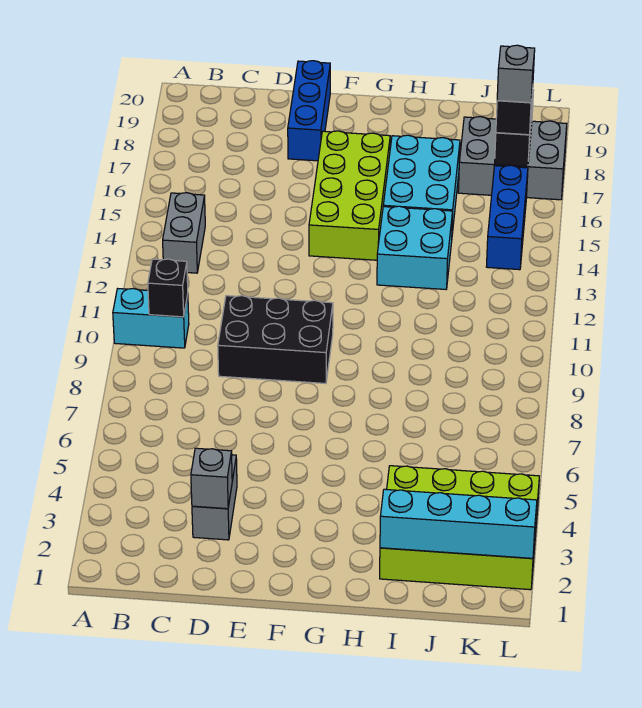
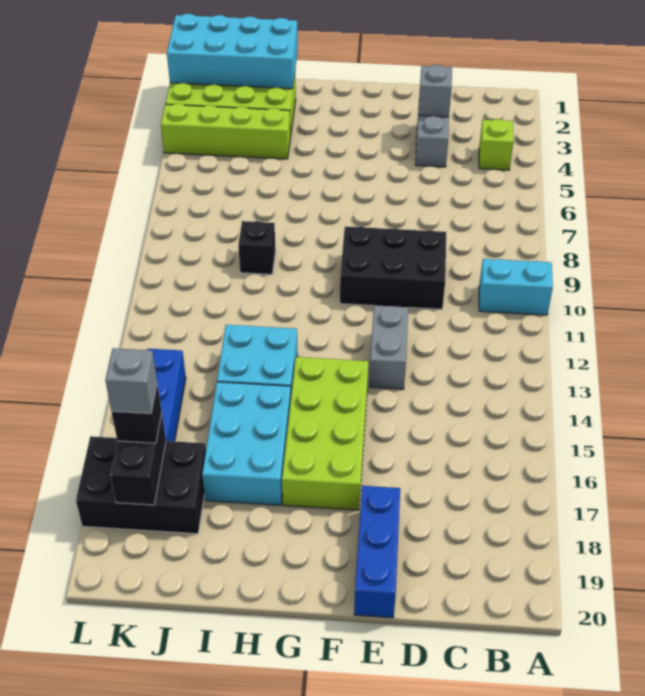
none -> lime brick B4 level 1
black brick B10 level 2 -> black brick I9 level 1
grey brick B13:B14 level 1 -> grey brick E12:E13 level 1
cyan brick I2:L2 level 2 -> cyan brick I1:L2 level 2
grey brick J17:L18 level 1 -> black brick J17:L18 level 1

